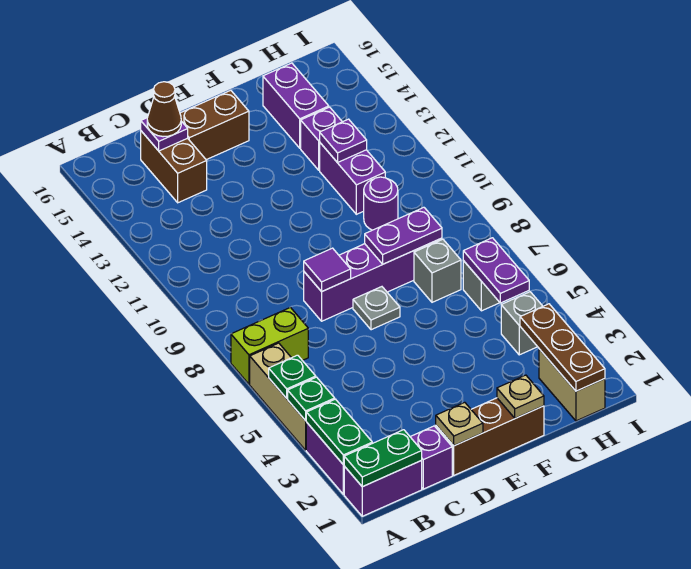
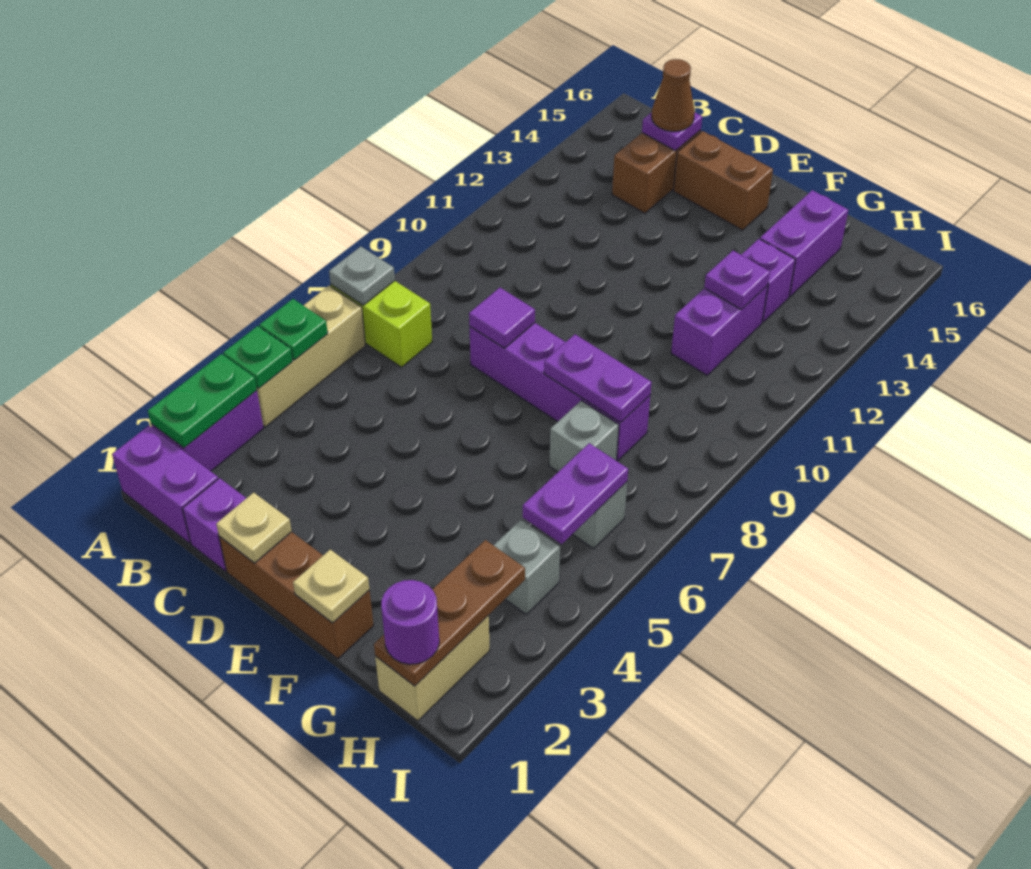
green plate A1:B1 level 2 -> none
grey plate E7 level 1 -> grey plate A7 level 2
purple round brick G10 level 1 -> purple round brick H1 level 3

